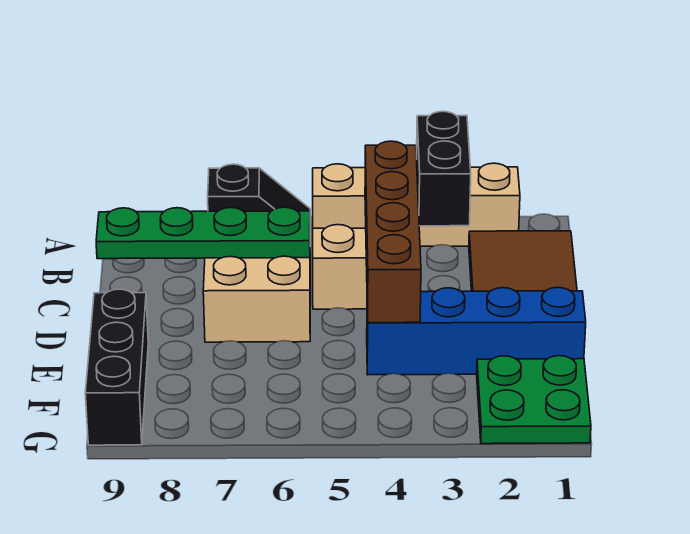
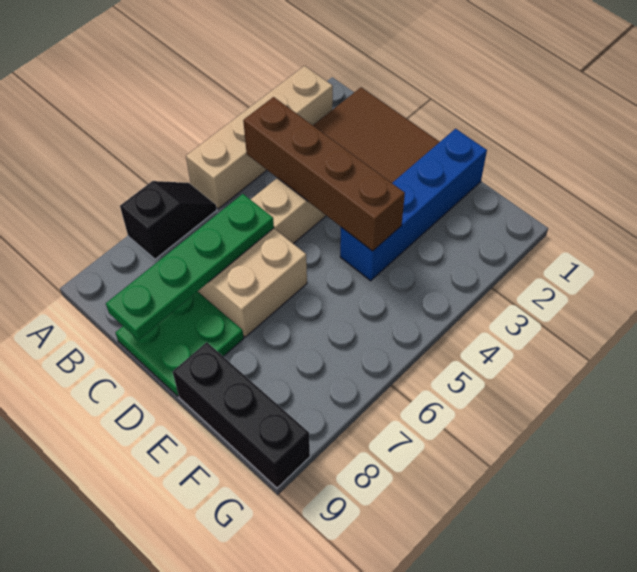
black brick A3:B3 level 2 -> none
green plate F1:G2 level 1 -> green plate C8:D9 level 1

